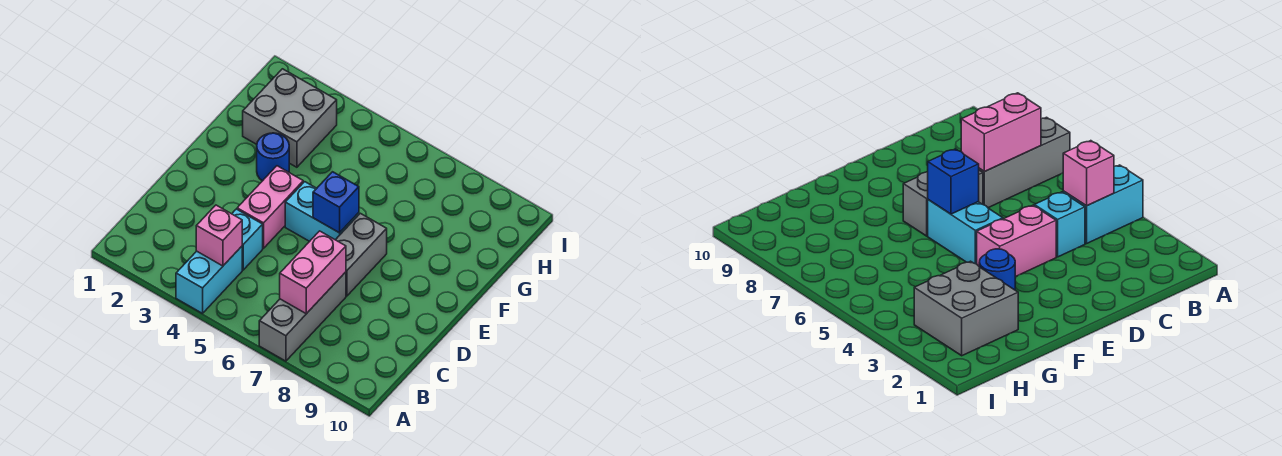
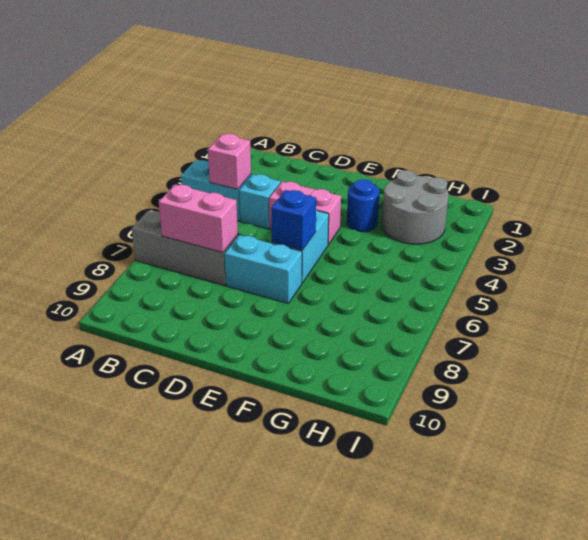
grey brick D7:E7 level 1 -> cyan brick D7:E7 level 1
grey brick G2:H3 level 1 -> grey round brick G2:H3 level 1

